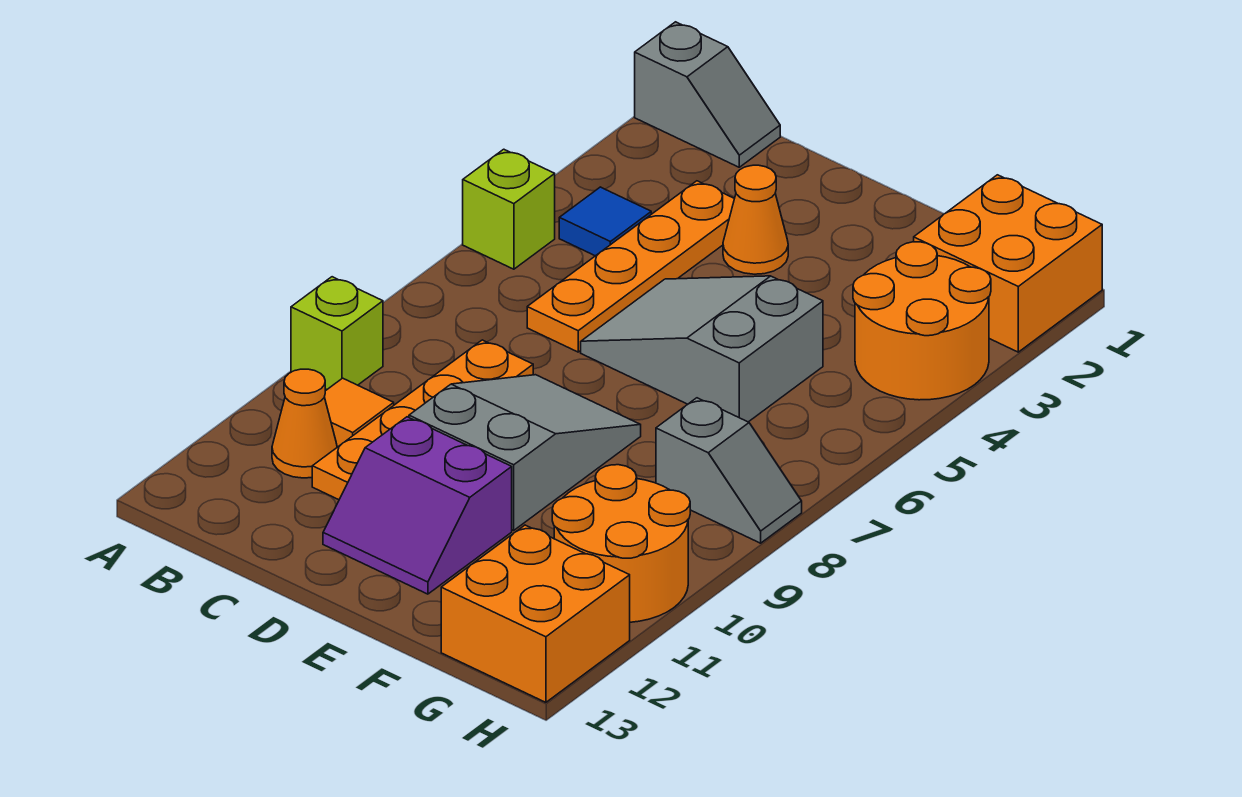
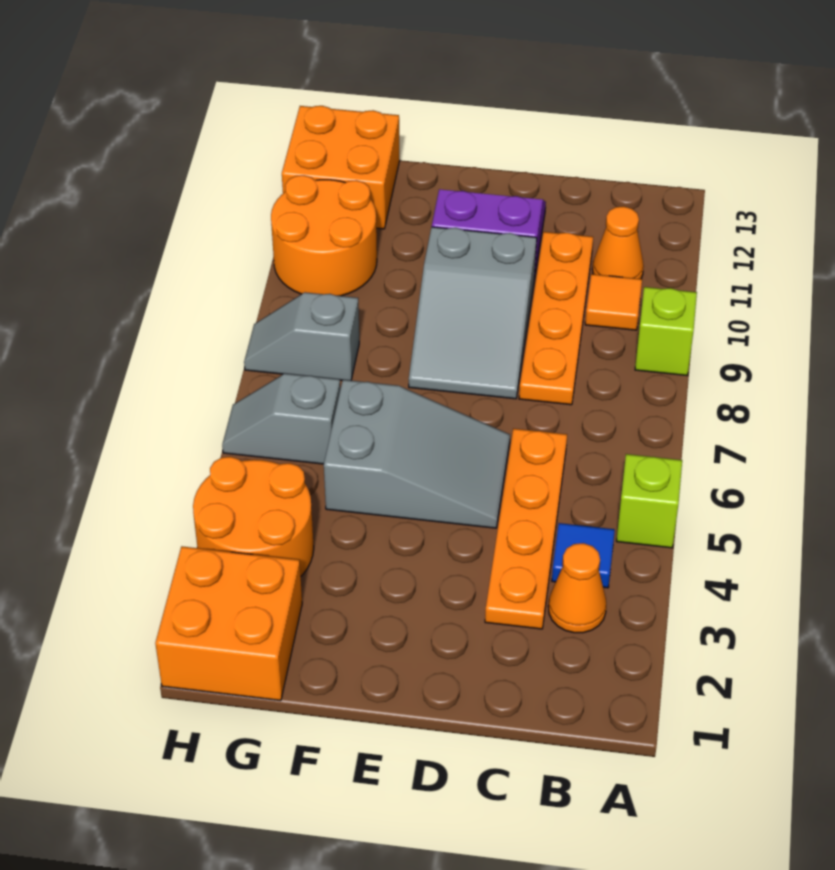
grey slope A1:B1 level 1 top A -> grey slope G6:H6 level 1 top G
orange cone D3 level 1 -> orange cone B3 level 1

